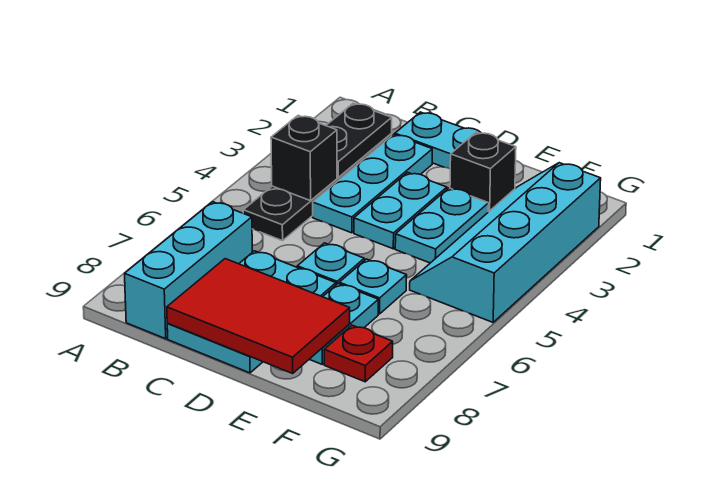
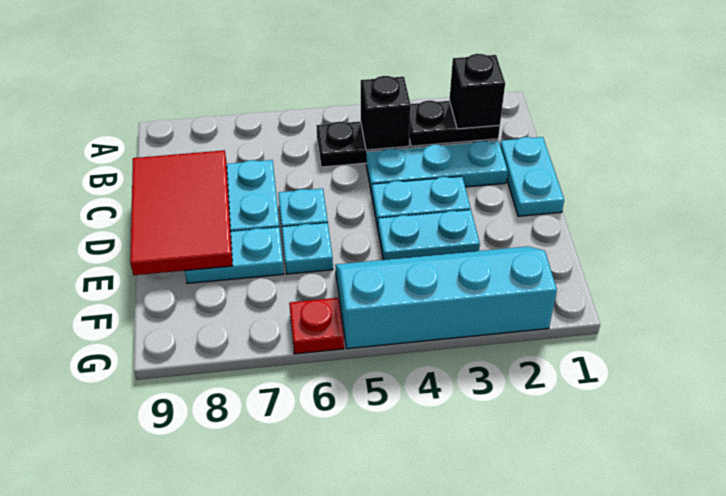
cyan brick B7:B9 level 1 -> none
black brick E2 level 1 -> black brick B2 level 3
red plate F8 level 1 -> red plate G6 level 1

